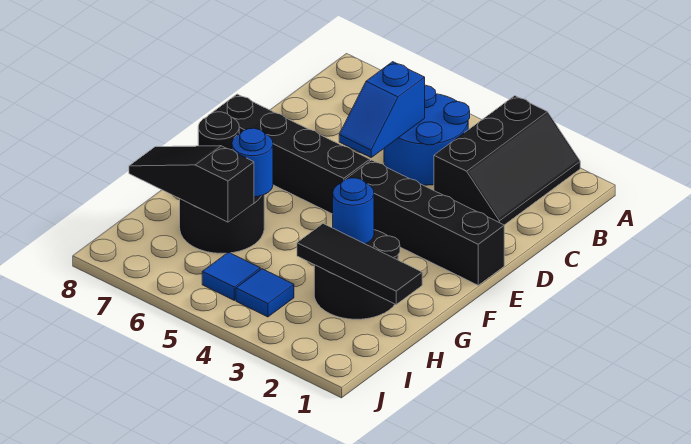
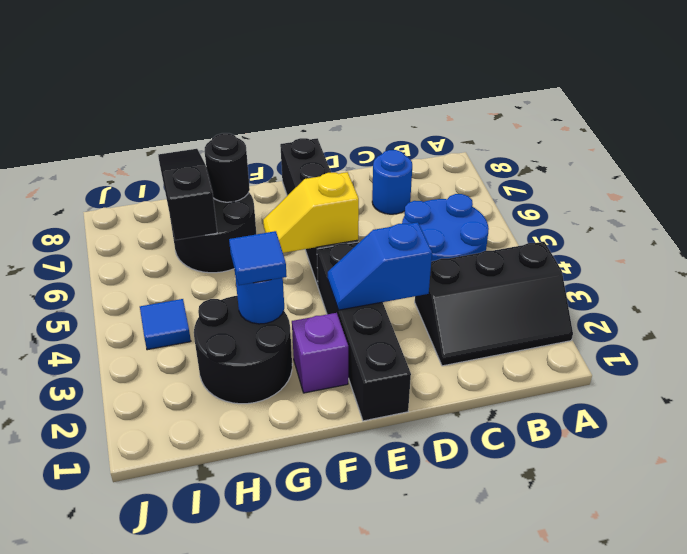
blue slope C5:D5 level 2 top C -> blue slope D3:E3 level 2 top D
none -> yellow slope E5:F5 level 2 top E
none -> purple brick F2 level 1
blue round brick G6 level 2 -> blue round brick C7 level 1
black tile H1:H3 level 2 -> none
blue tile I5 level 1 -> blue tile G3 level 3

